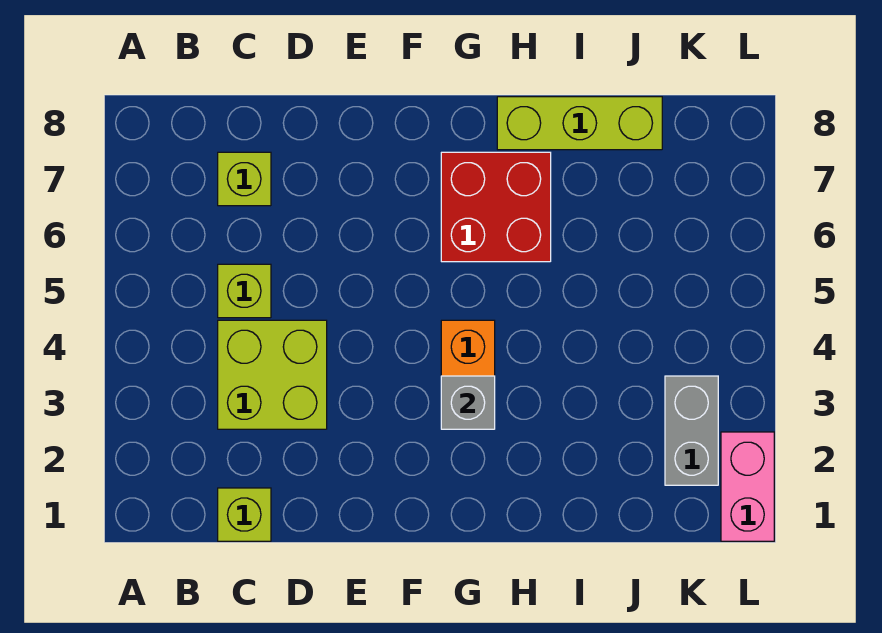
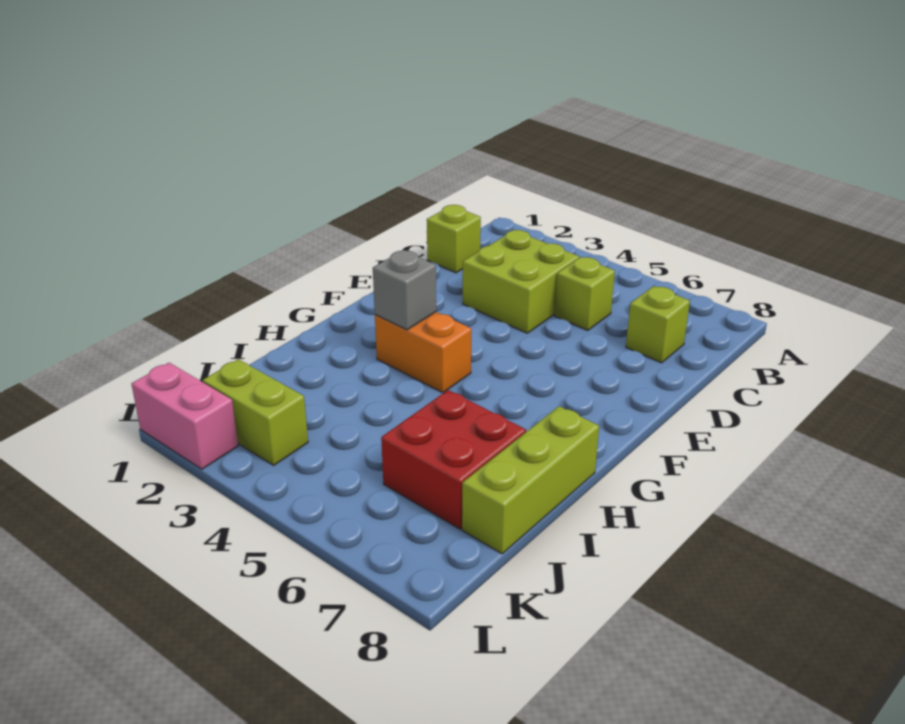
red brick G6:H7 level 1 -> red brick I6:J7 level 1
grey brick K2:K3 level 1 -> lime brick K2:K3 level 1

